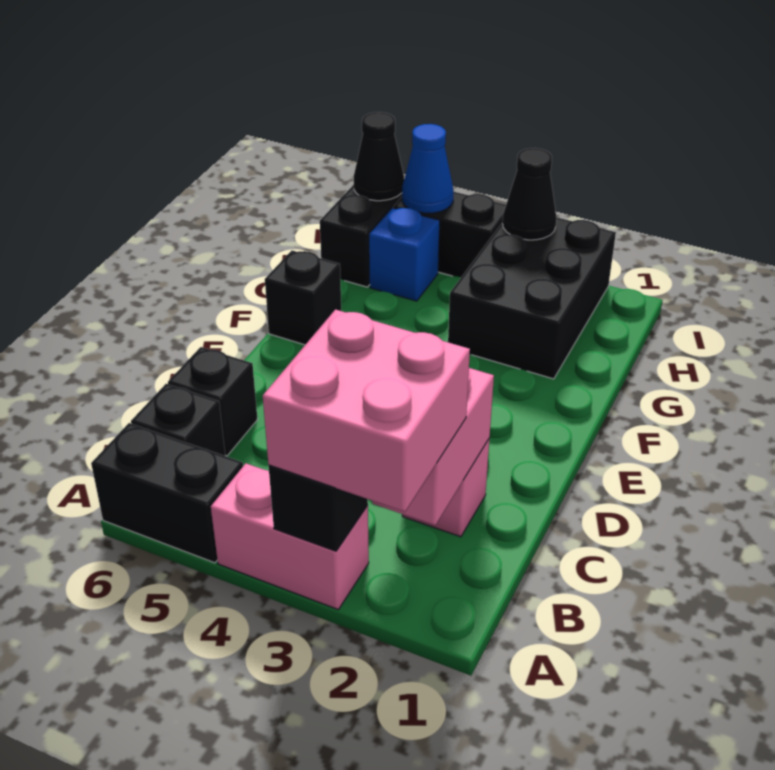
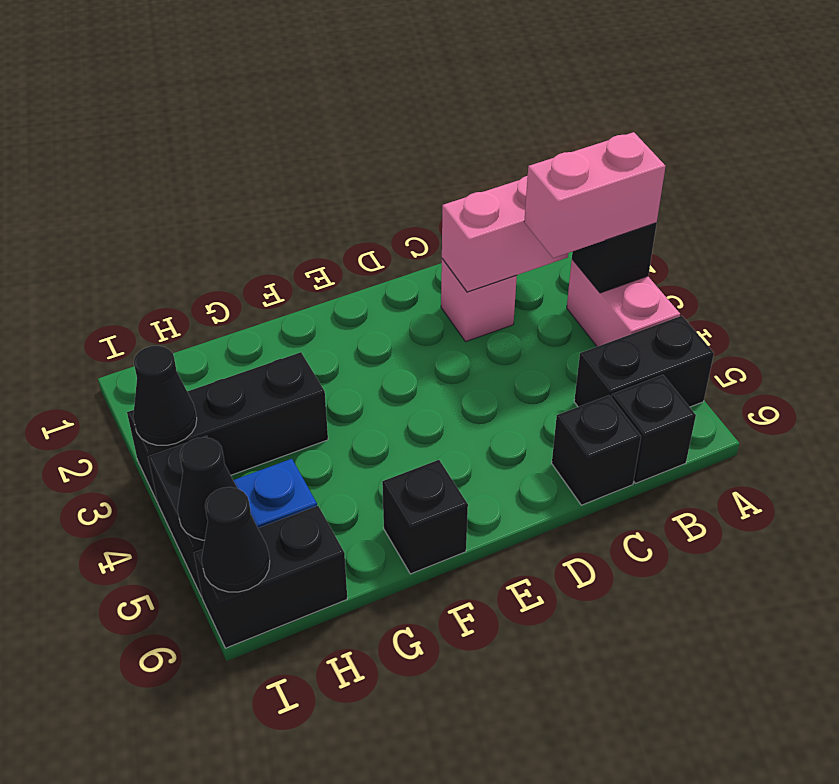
pink brick A2:B3 level 3 -> pink brick A3:B3 level 3
black brick A5:A6 level 1 -> black brick A5:B5 level 1
black brick G2:I3 level 1 -> black brick G3:I3 level 1
blue cone I5 level 2 -> black cone I5 level 2

